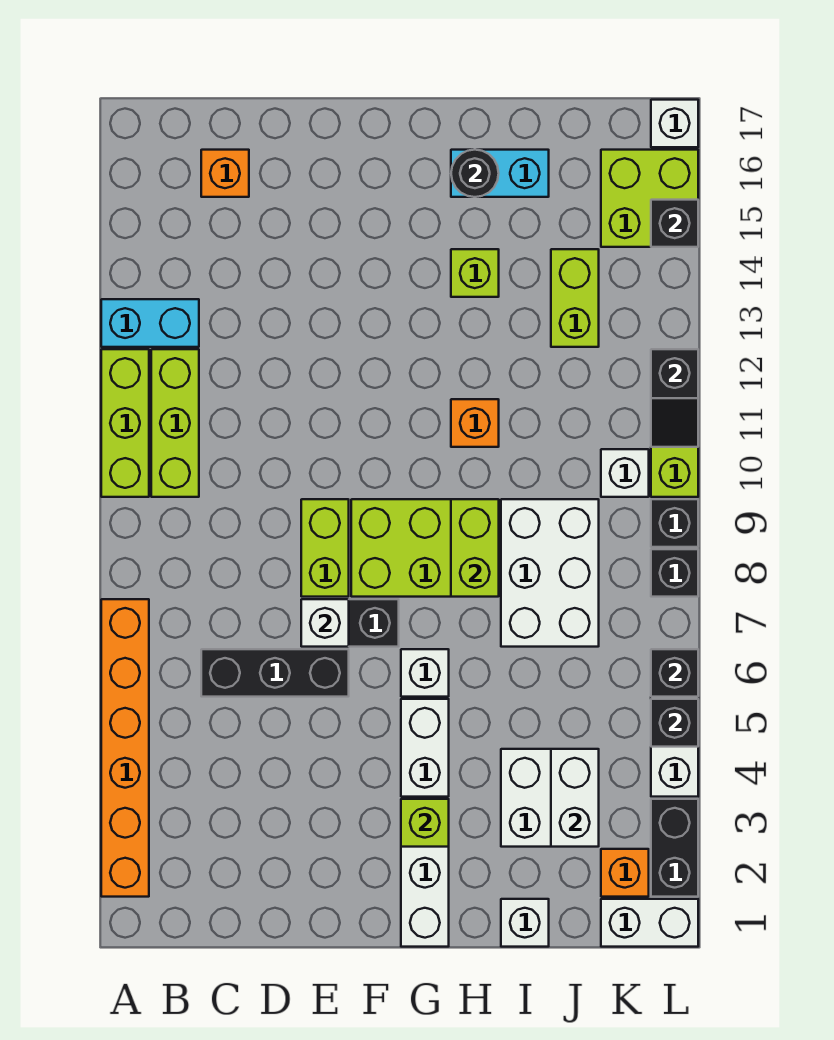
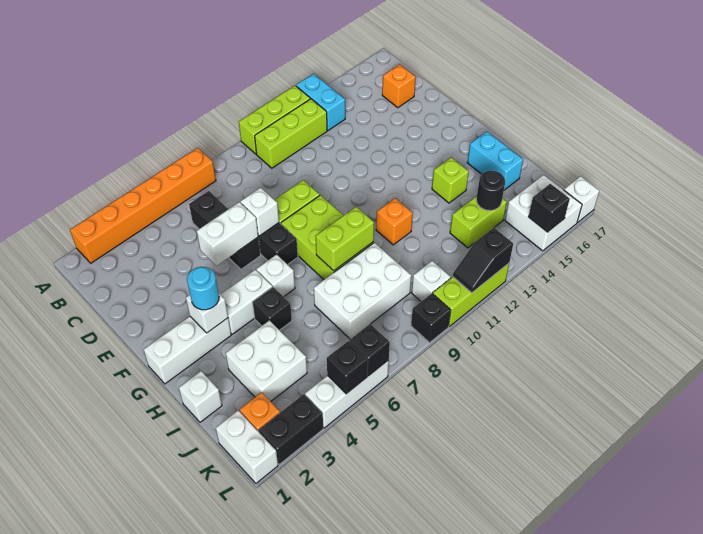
lime brick G3 level 2 -> white brick G3 level 2
none -> cyan round brick G3 level 3
black round brick H16 level 2 -> black round brick J14 level 2
white brick J3:J4 level 2 -> white brick E5:E6 level 2
lime brick K15:L16 level 1 -> white brick K15:L16 level 1
black brick L8 level 1 -> black brick H5 level 1

